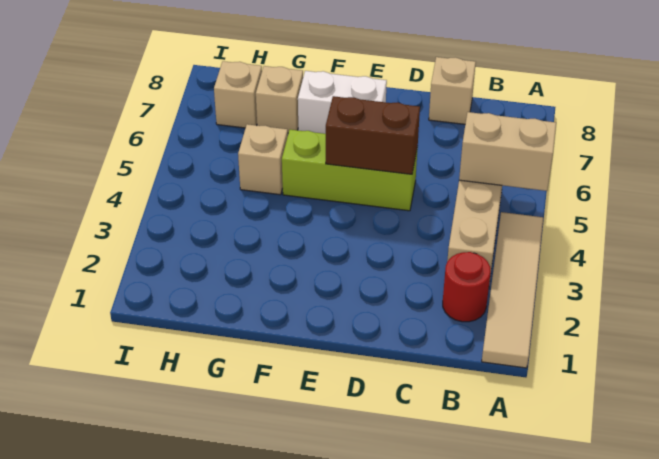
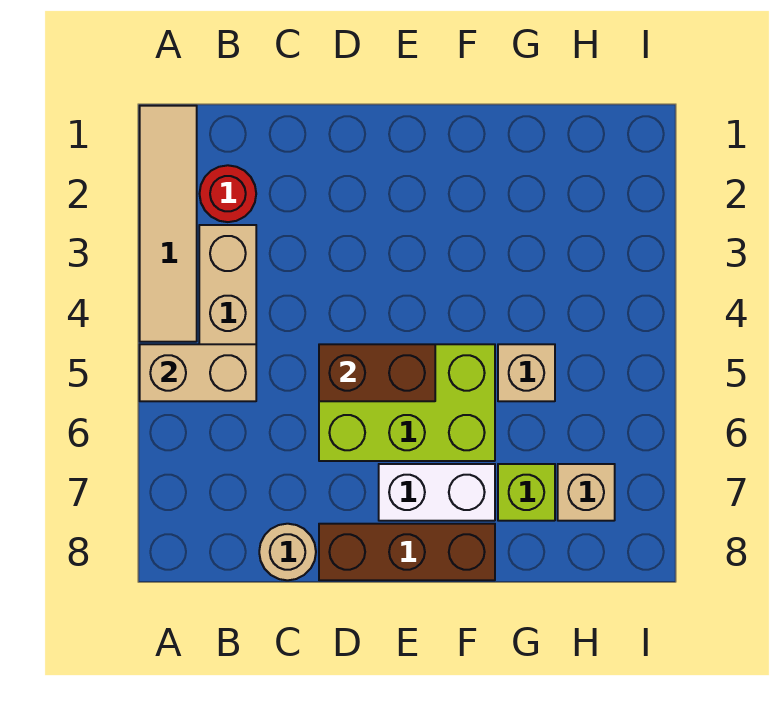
tan brick C8 level 1 -> tan round brick C8 level 1
lime brick D5:F5 level 1 -> lime brick D5:F6 level 1
none -> brown brick D8:F8 level 1
tan brick G7 level 1 -> lime brick G7 level 1

